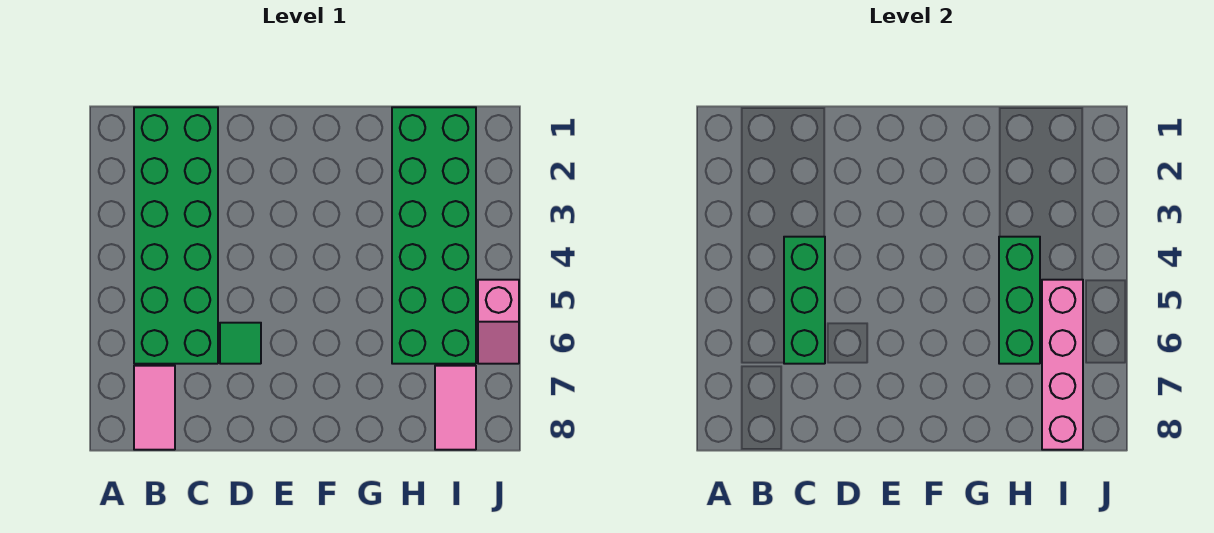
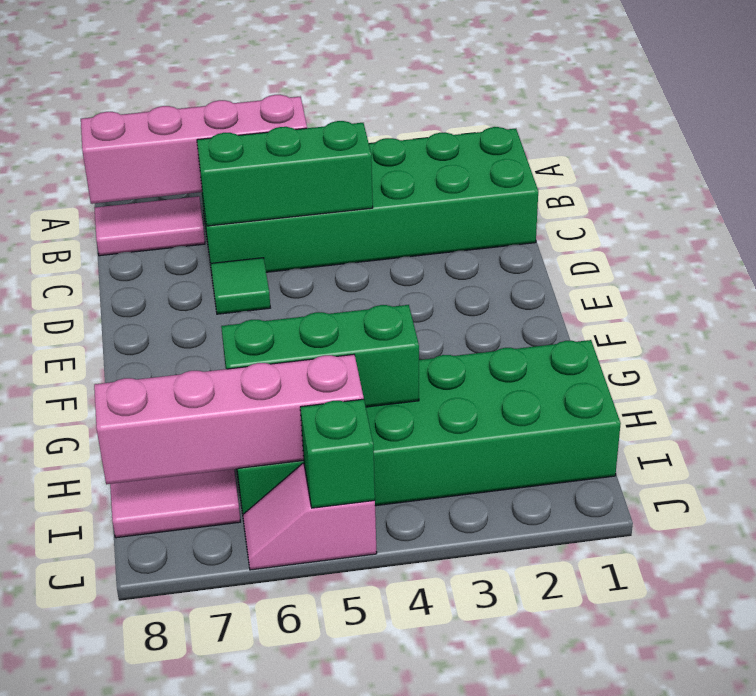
none -> pink brick B5:B8 level 2
none -> green brick J5 level 2

